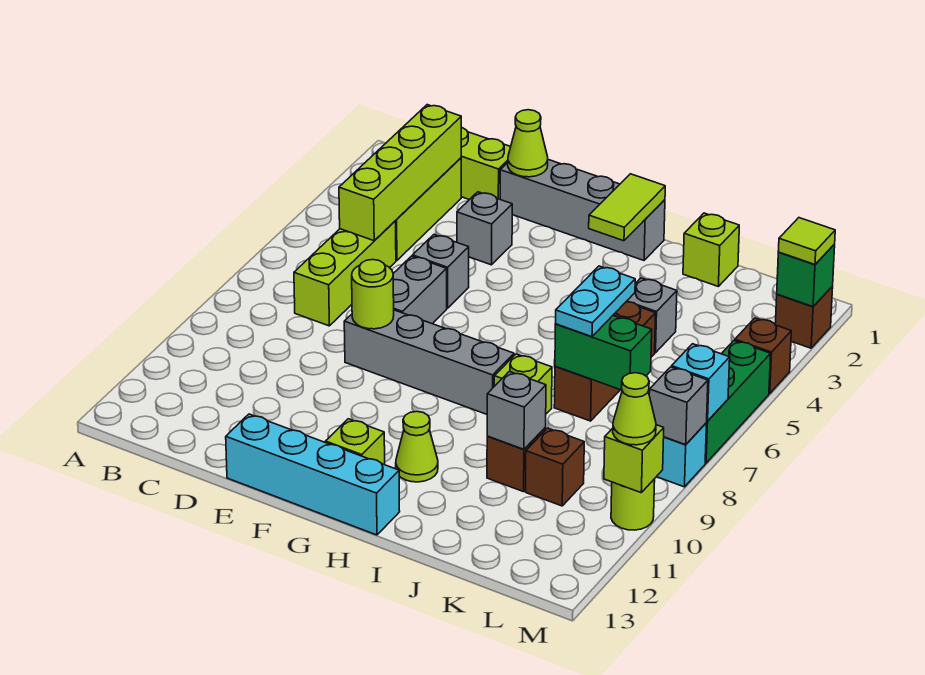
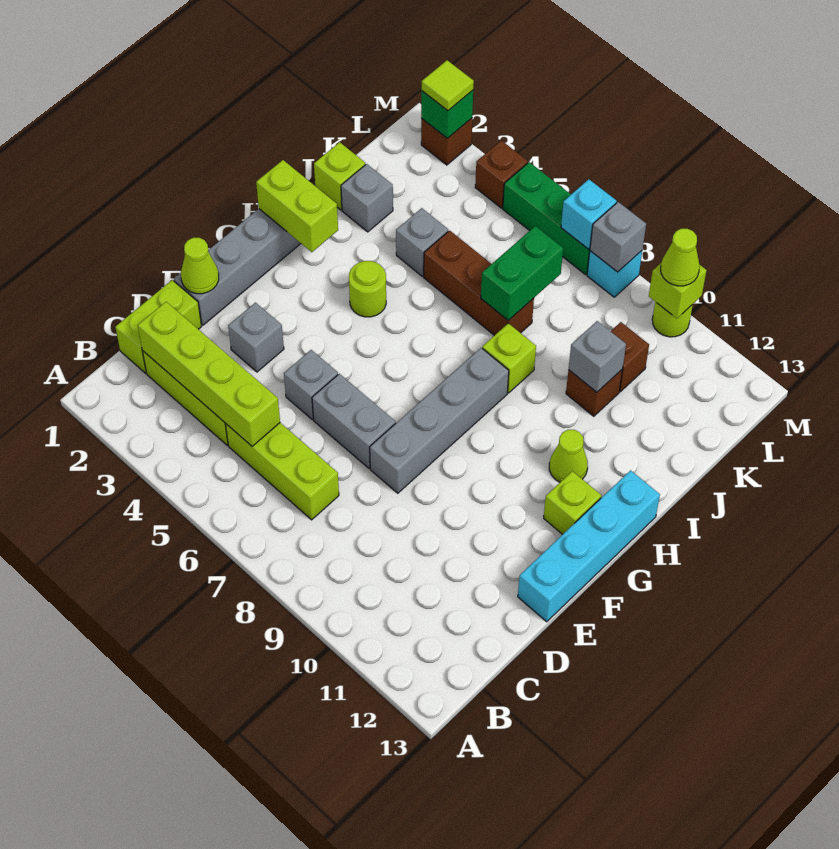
lime round brick E8 level 2 -> lime round brick H4 level 1
lime tile H1:H2 level 2 -> lime brick H1:H2 level 2
none -> grey brick J2 level 1
cyan plate J6:J7 level 3 -> none

